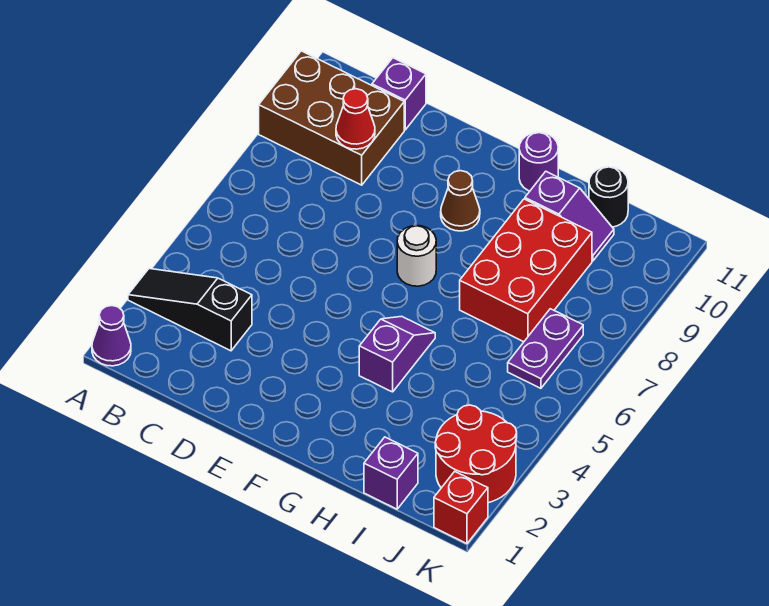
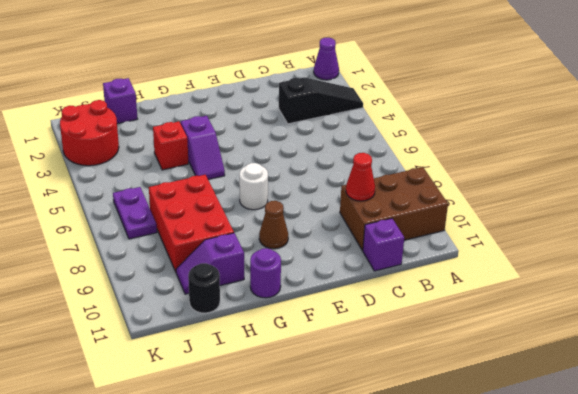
red brick K1 level 1 -> red brick H4 level 1

